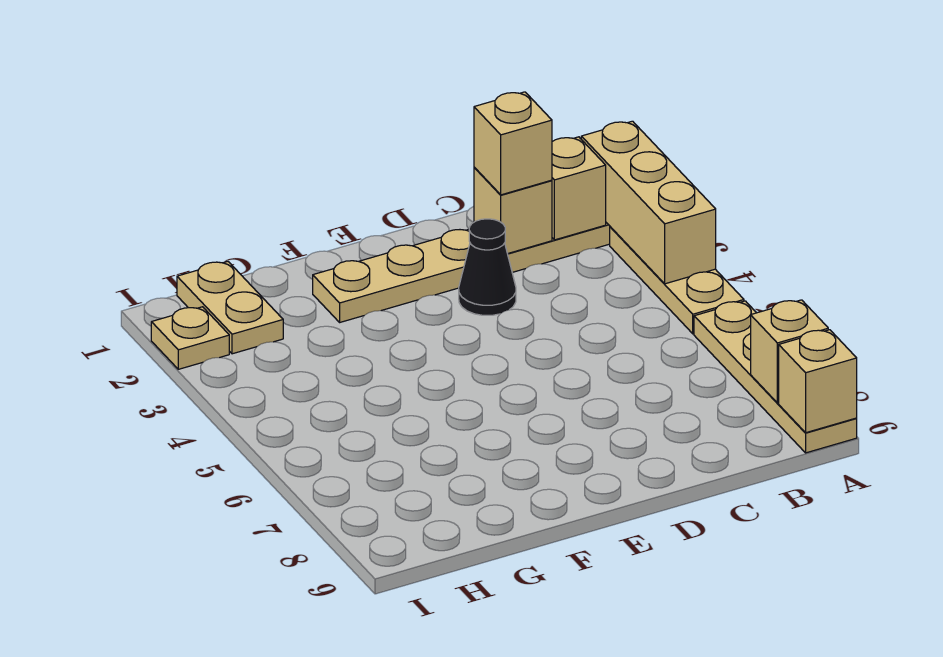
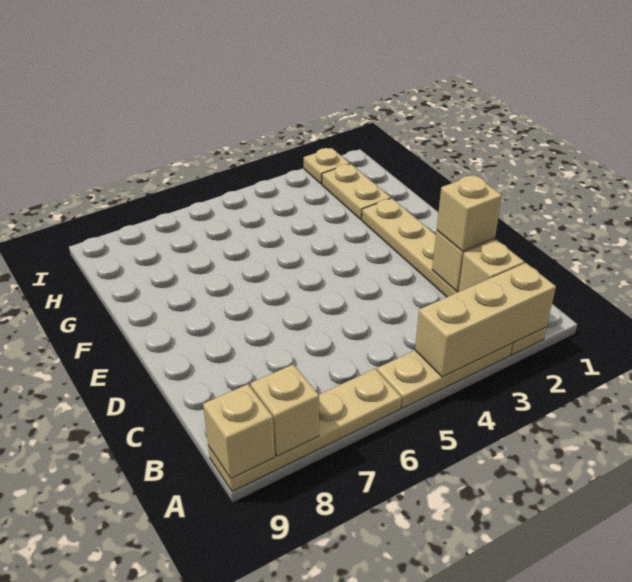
black cone D3 level 1 -> none
tan plate H1:H2 level 1 -> tan plate G2:H2 level 1

